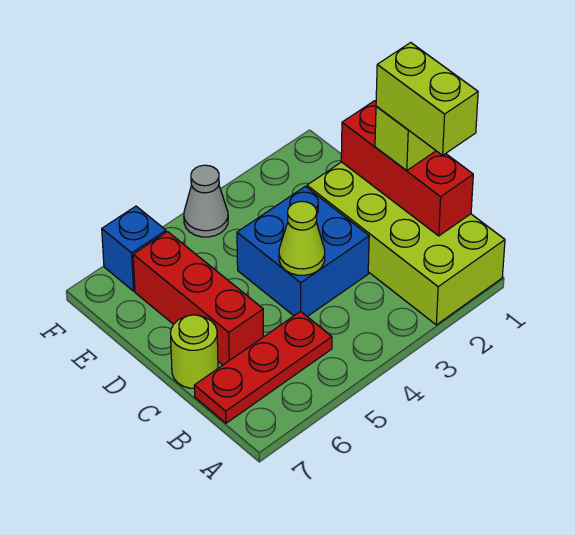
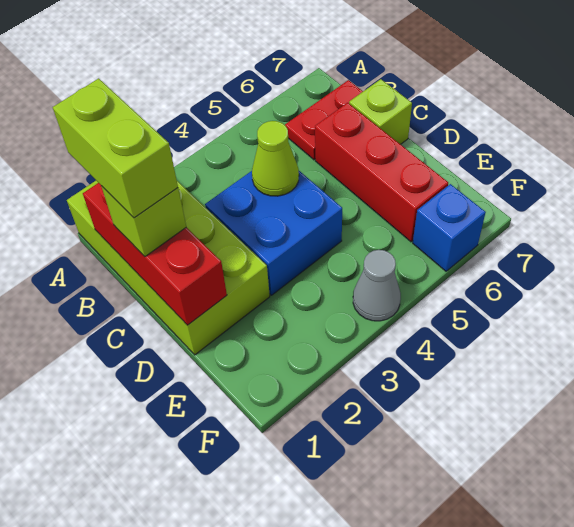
red plate B5:B7 level 1 -> red plate B6:B7 level 1
lime round brick C7 level 1 -> lime brick C7 level 1

